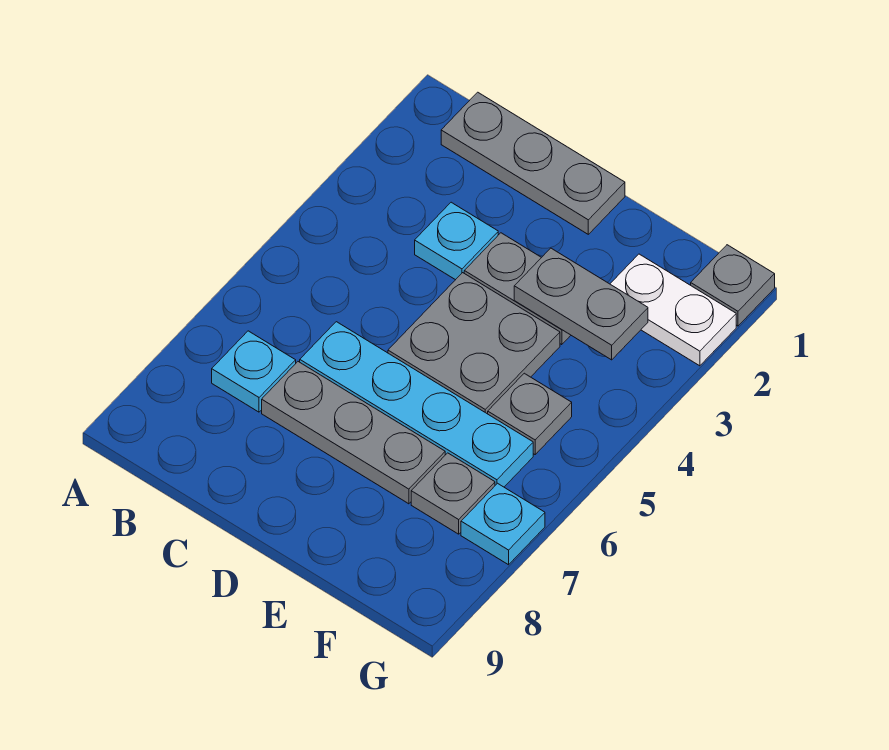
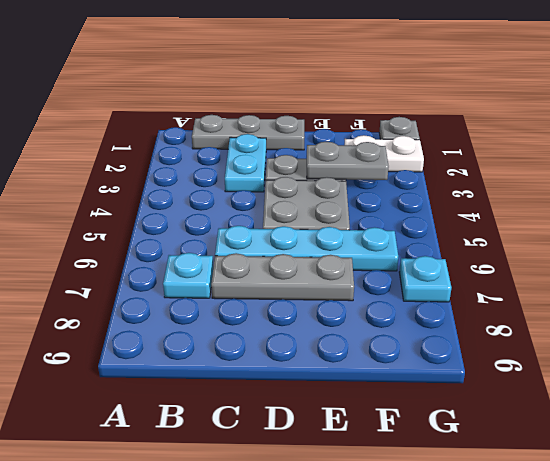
cyan plate C3 level 1 -> cyan plate C2:C3 level 1
grey plate F5 level 1 -> none
grey plate F7 level 1 -> none

